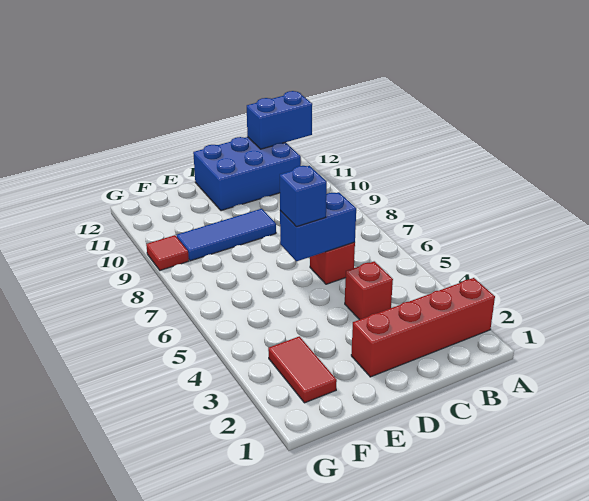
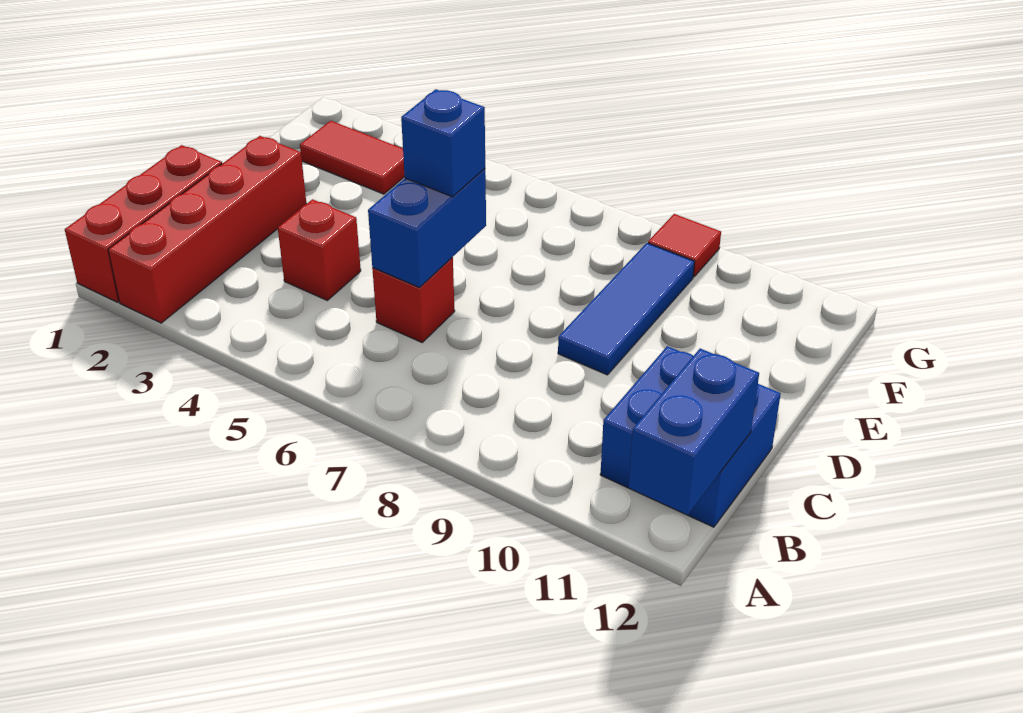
none -> red brick A1:C1 level 1
blue brick B11:D12 level 1 -> blue brick B11:C12 level 1

